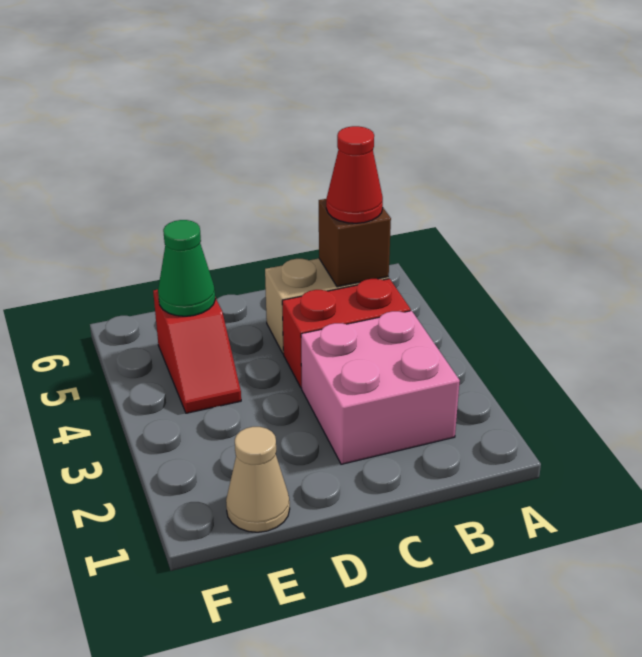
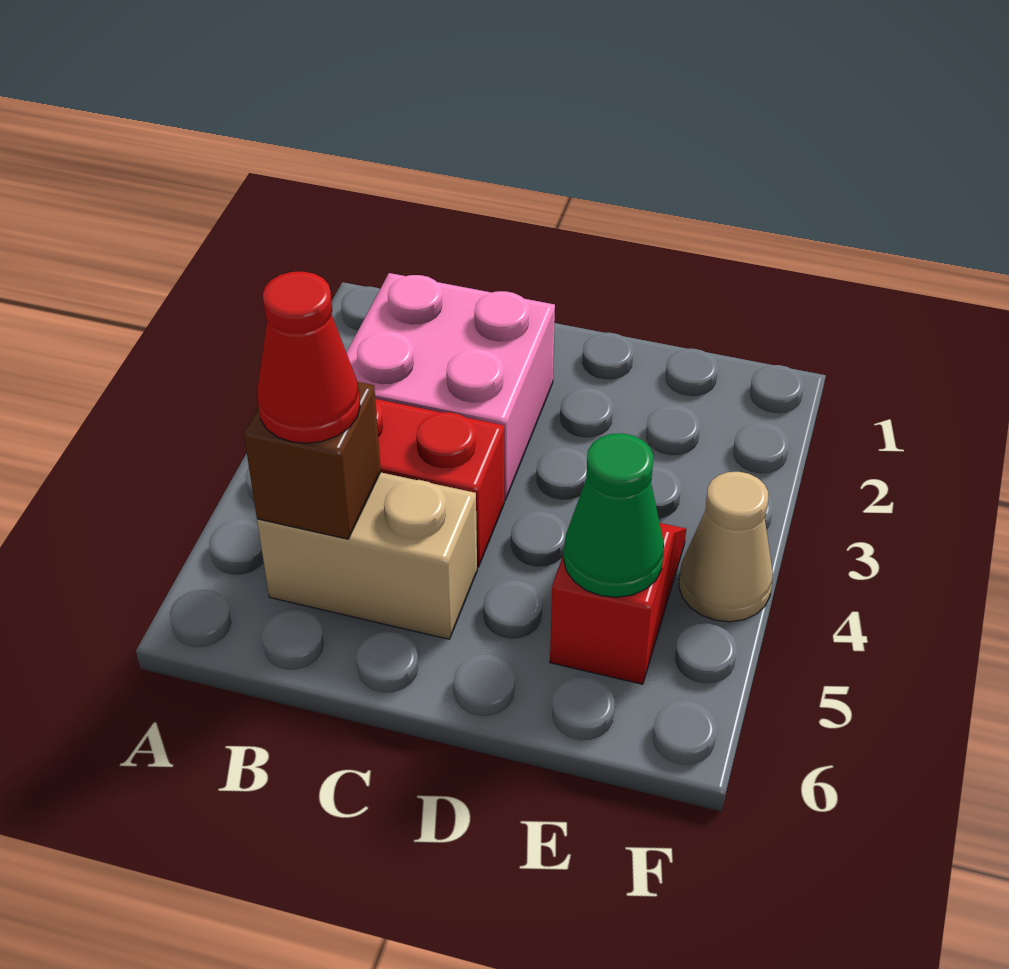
tan cone E1 level 1 -> tan cone F4 level 1

